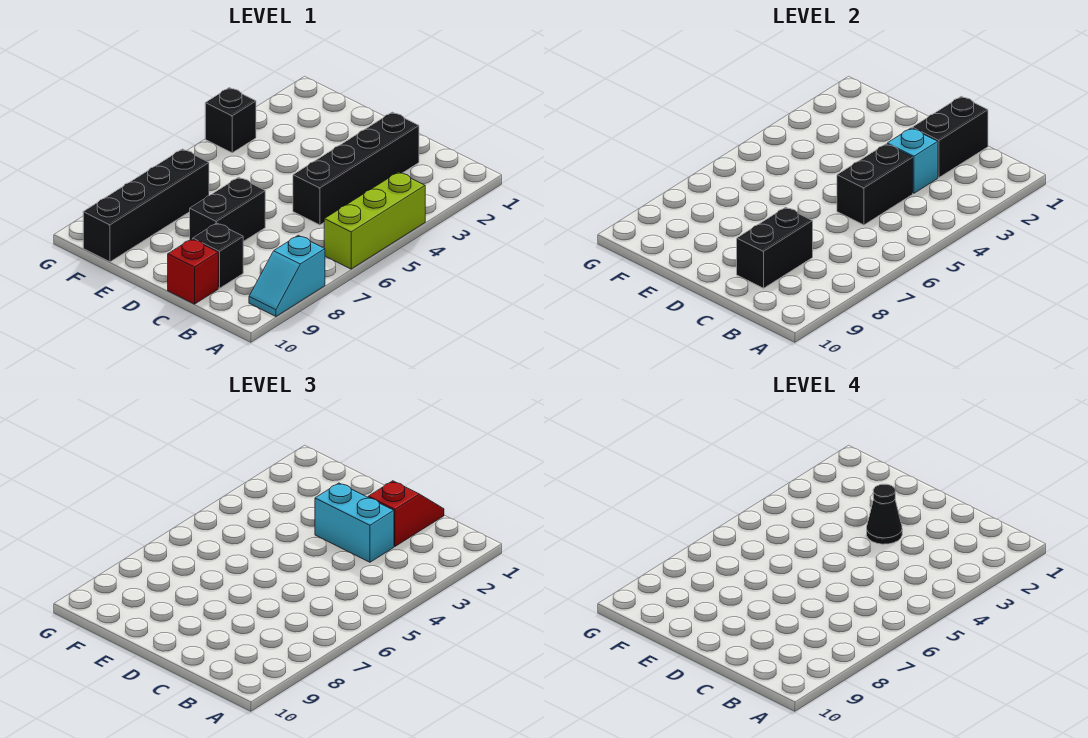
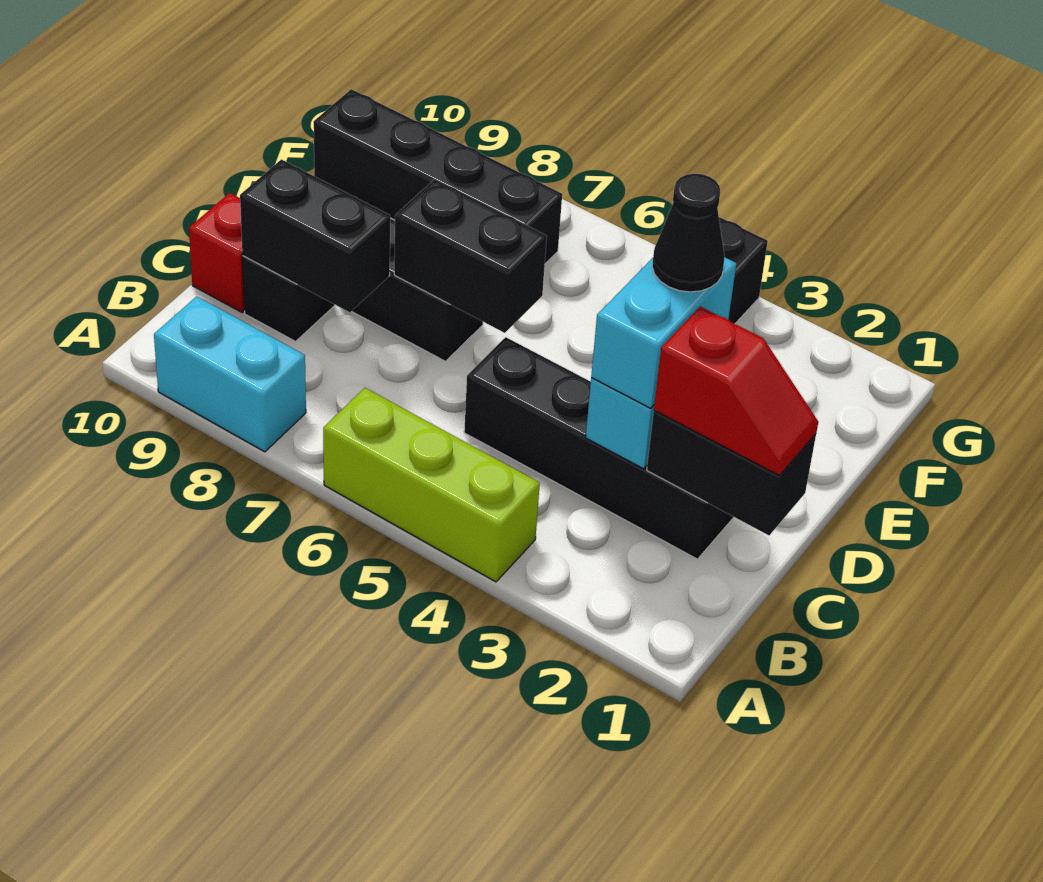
cyan slope A8:A9 level 1 top 8 -> cyan brick A8:A9 level 1
black brick C4:C5 level 2 -> black brick D6:D7 level 2

